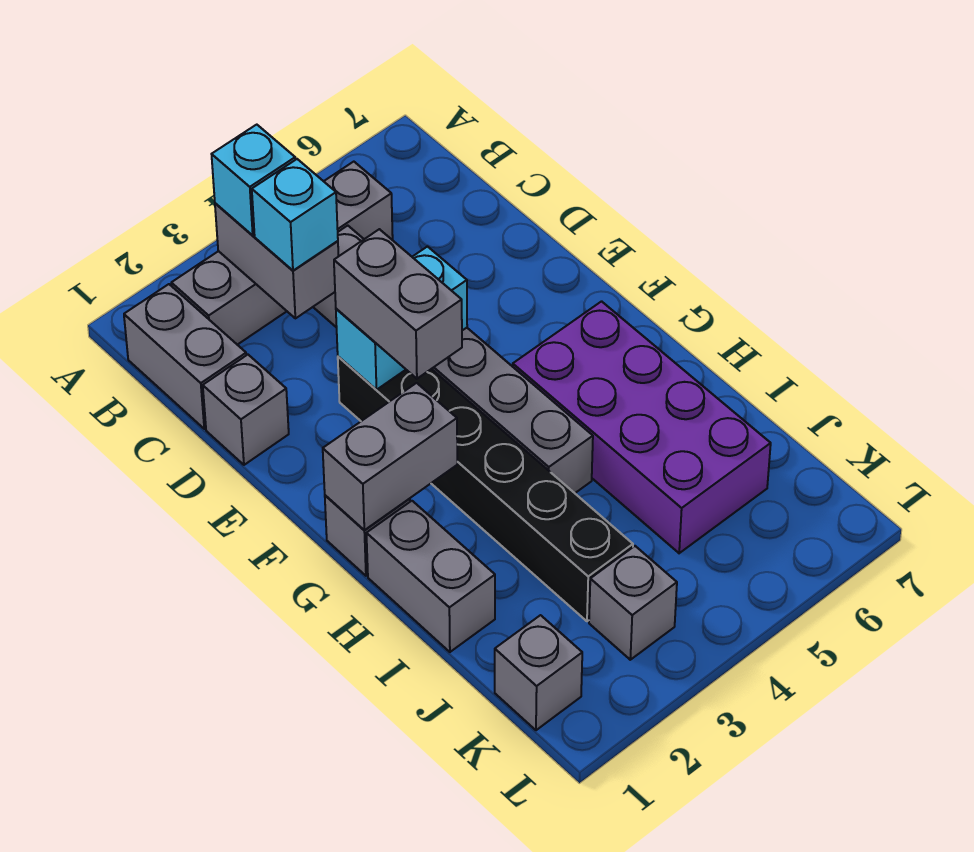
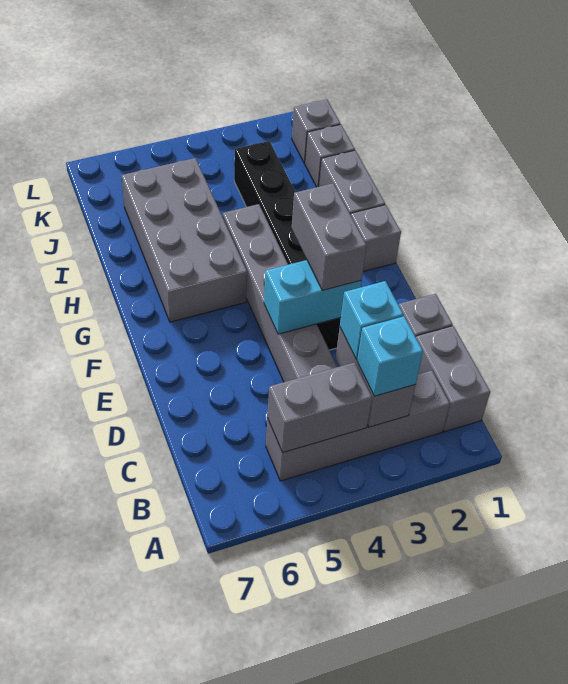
grey brick G1:G2 level 2 -> grey brick B4:B5 level 2
purple brick G5:J6 level 1 -> grey brick G5:J6 level 1
grey brick K3 level 1 -> grey brick J1 level 1

